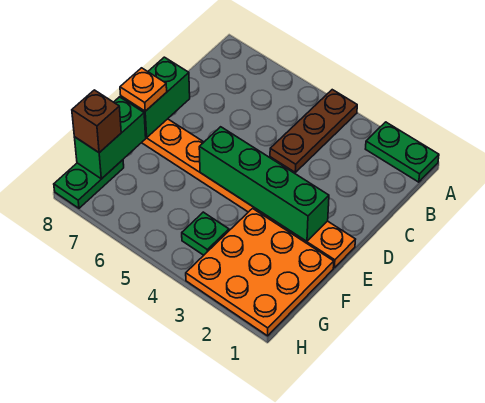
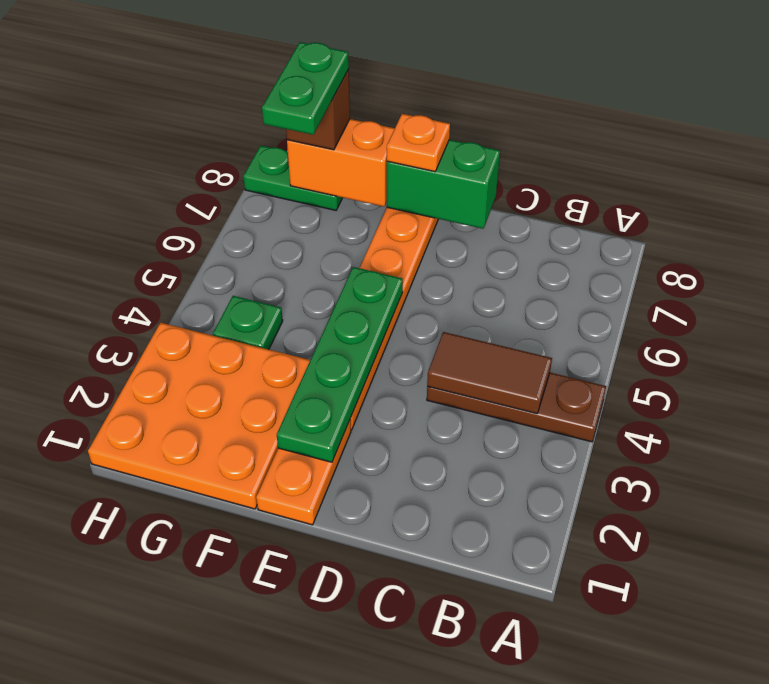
green plate A1:A2 level 1 -> green plate G7:G8 level 4
none -> brown tile B4:C4 level 2
green brick E2:E5 level 2 -> green plate E2:E5 level 2
green brick F8:G8 level 2 -> orange brick F8:G8 level 2

